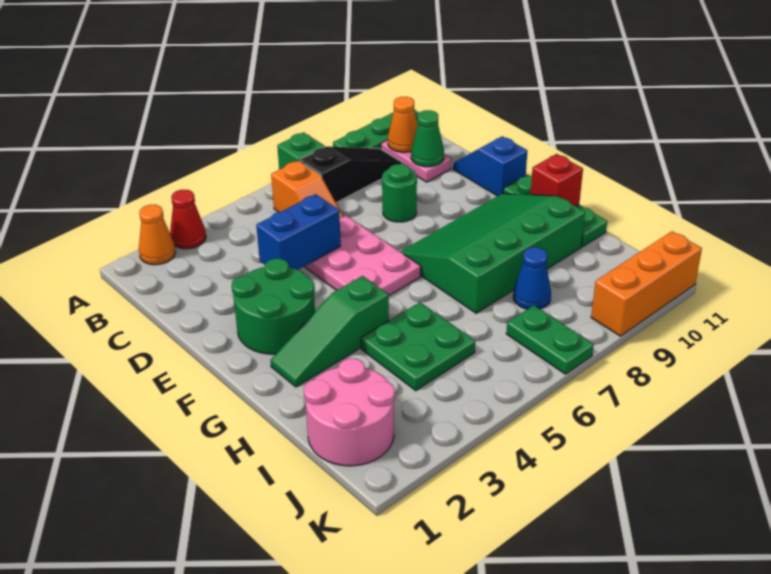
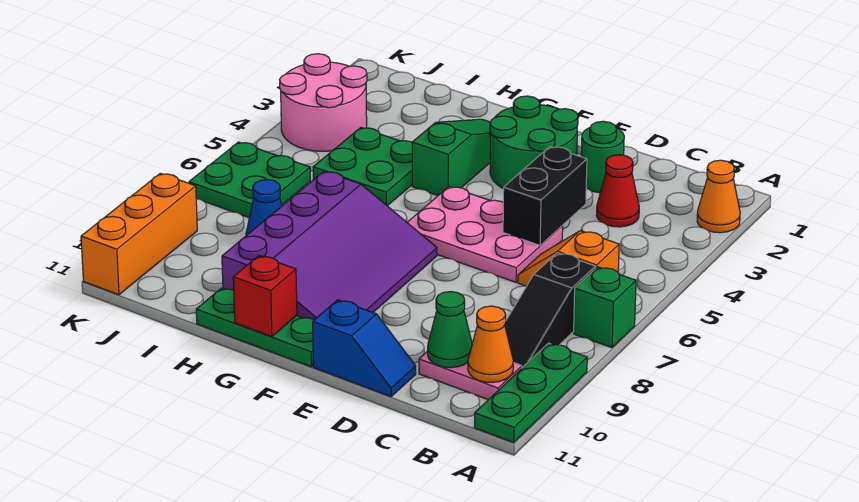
red cone A3 level 1 -> red cone C3 level 1
blue brick D4:D5 level 2 -> black brick D4:D5 level 2
green round brick D8 level 1 -> green round brick D2 level 1
green slope F7:H10 level 1 top H -> purple slope F7:H10 level 1 top H
pink round brick I1:J2 level 1 -> pink round brick J3:K4 level 1
green plate J7:K7 level 1 -> green plate J6:K7 level 1

